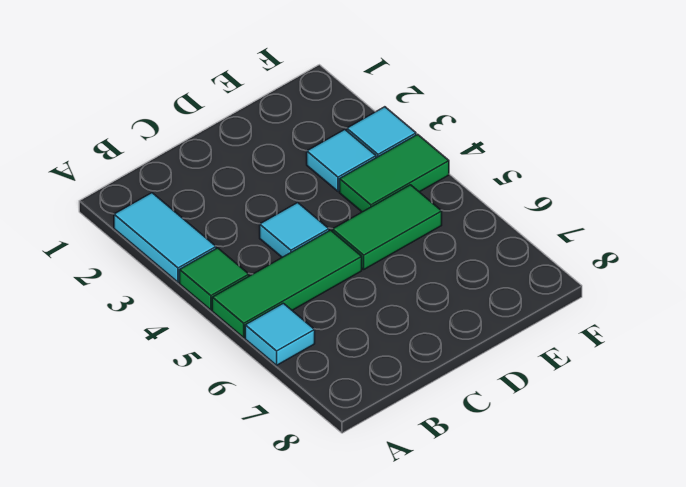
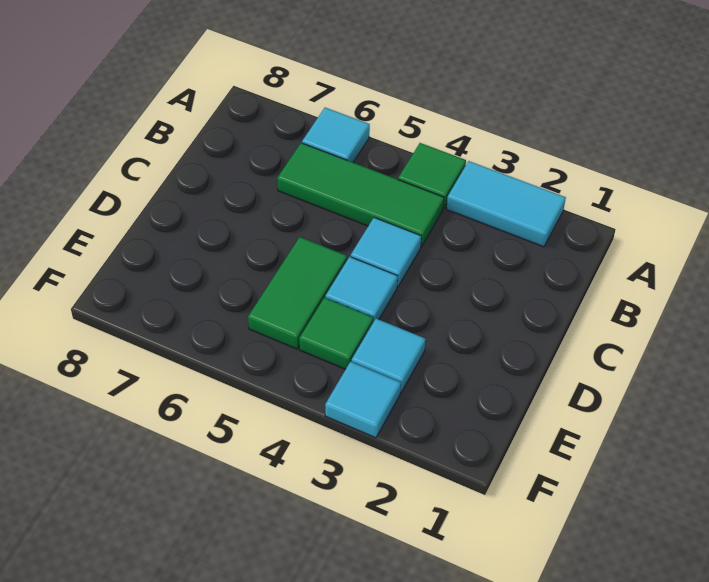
green tile A5:C5 level 1 -> green tile B4:B6 level 1
none -> cyan tile D4 level 1
green tile E4:F4 level 1 -> green tile E4 level 1

